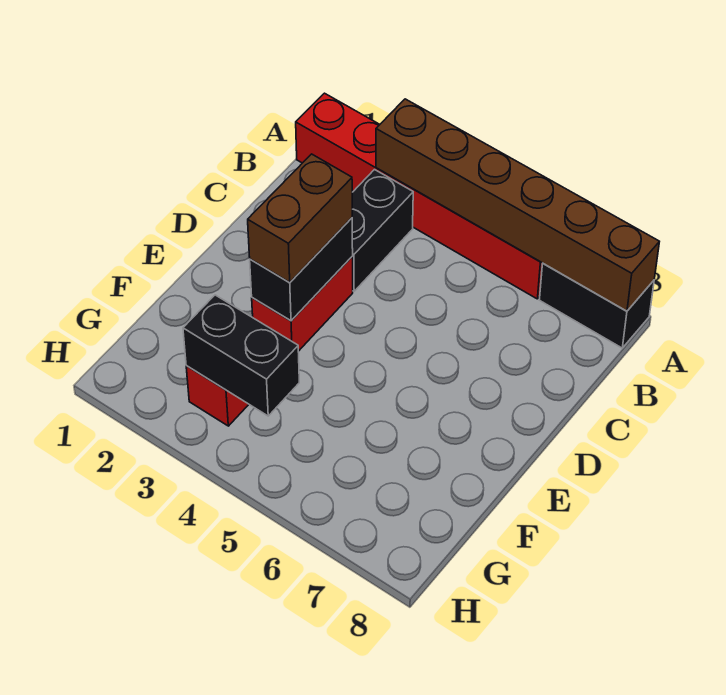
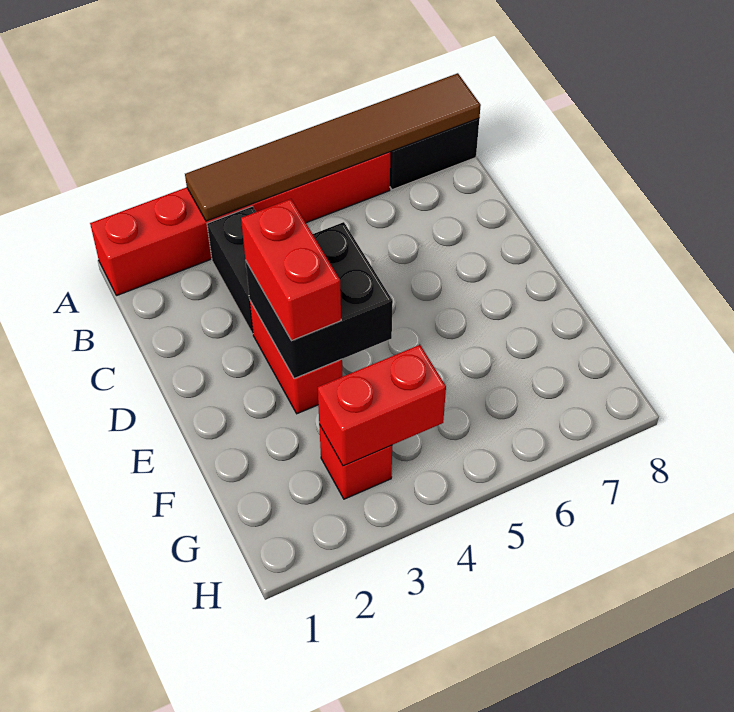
brown brick A3:A8 level 2 -> brown tile A3:A8 level 2
black brick D3:E3 level 2 -> black brick D3:E4 level 2
brown brick D3:E3 level 3 -> red brick D3:E3 level 3
black brick G3:G4 level 2 -> red brick G3:G4 level 2

